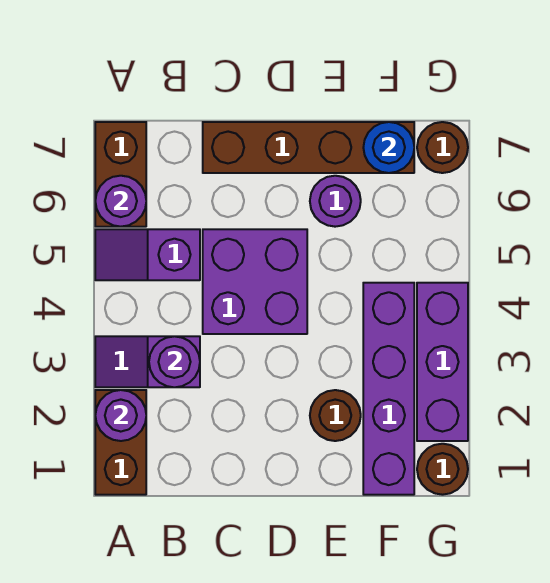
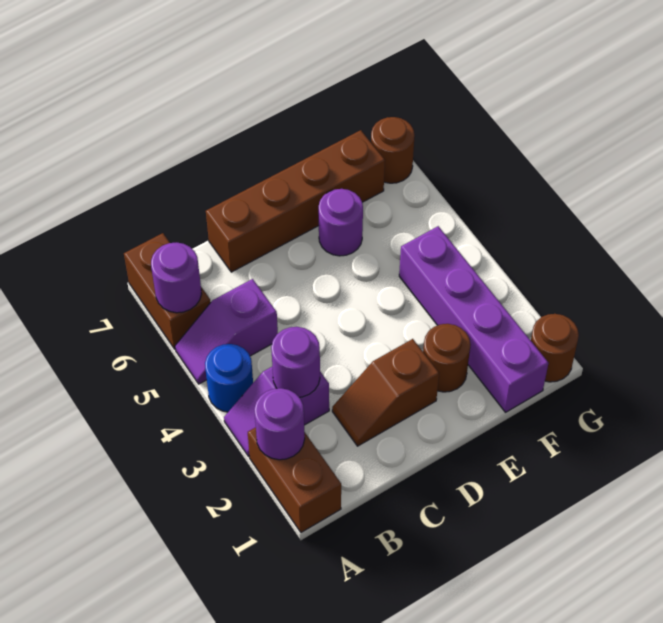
none -> brown slope C2:D2 level 1 top D
purple brick C4:D5 level 1 -> none
blue round brick F7 level 2 -> blue round brick A4 level 1
purple brick G2:G4 level 1 -> none

